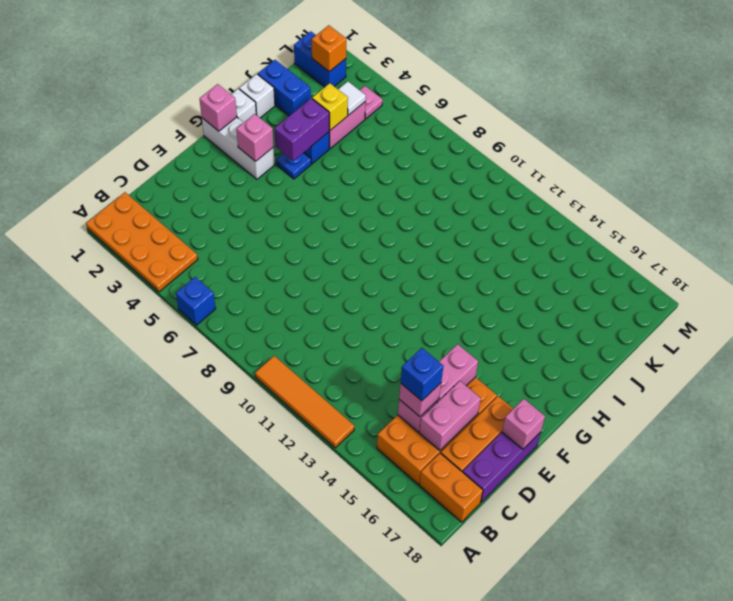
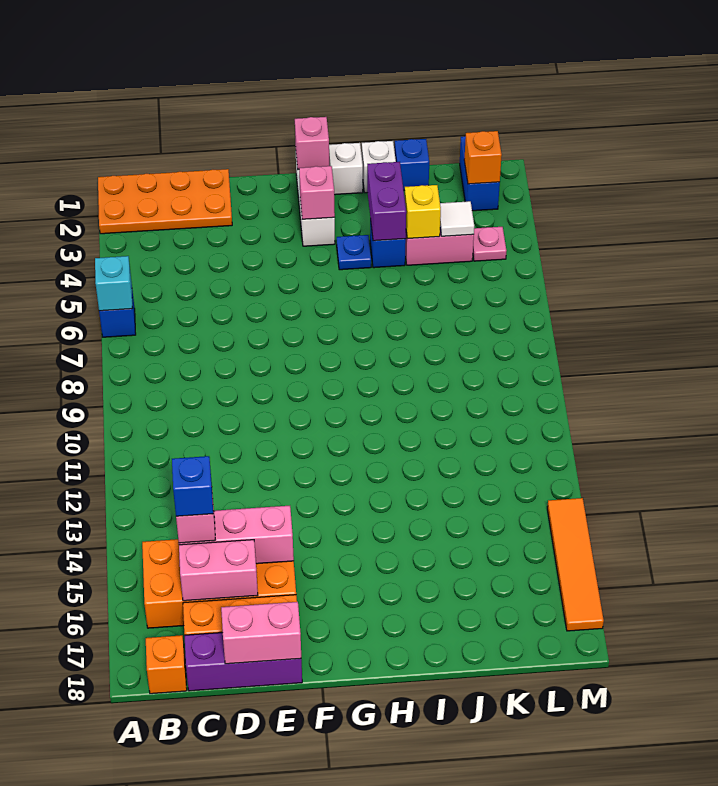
orange plate A1:B4 level 1 -> orange plate A1:D2 level 1
none -> cyan brick A6 level 2
orange tile A10:A13 level 1 -> orange tile M14:M17 level 1
orange brick B17:B18 level 1 -> orange brick B18 level 1
pink brick E18 level 2 -> pink brick D18:E18 level 2
purple brick H4:I4 level 2 -> purple brick I3:I4 level 2
blue brick J1:J2 level 1 -> blue brick J1 level 1

